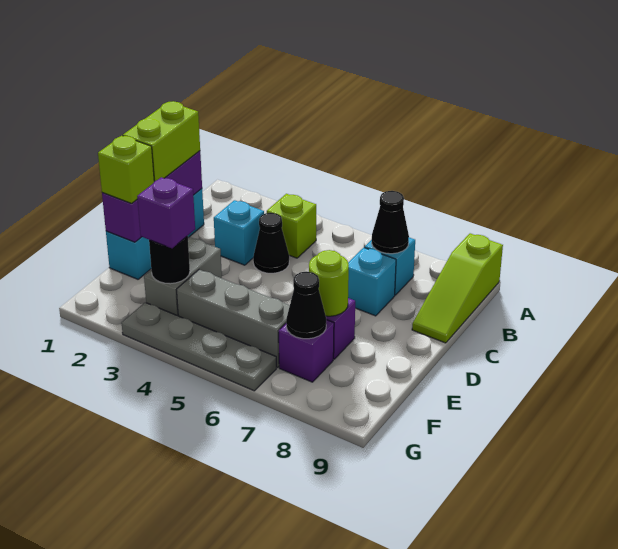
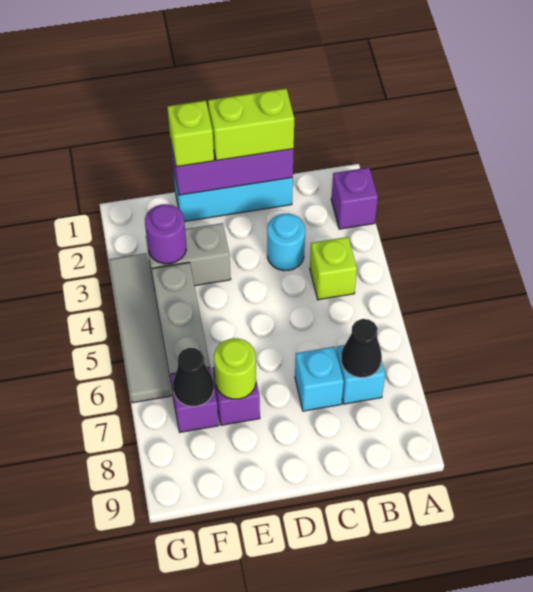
lime slope A9:C9 level 1 top A -> none
cyan brick C3 level 1 -> cyan round brick C3 level 1
black cone C4 level 1 -> none
black round brick F3 level 2 -> purple round brick F3 level 2
purple brick F3 level 3 -> purple brick A2 level 1
grey plate G3:G6 level 1 -> grey tile G3:G6 level 1

